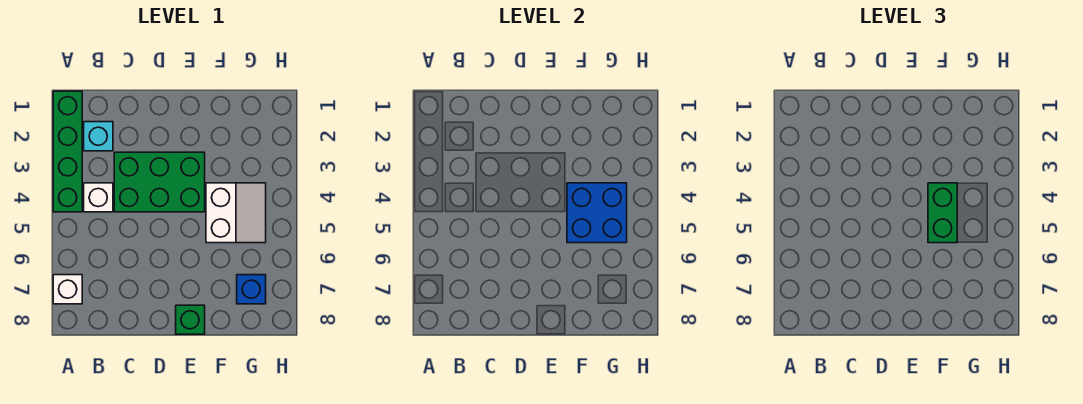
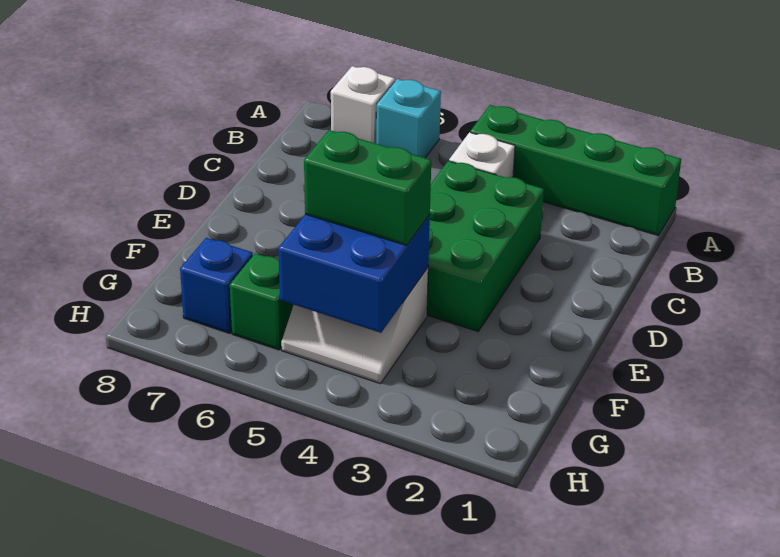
cyan brick B2 level 1 -> cyan brick A6 level 1
green brick E8 level 1 -> green brick G6 level 1

